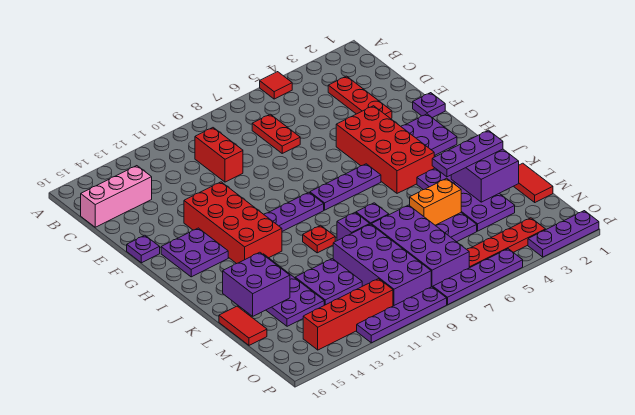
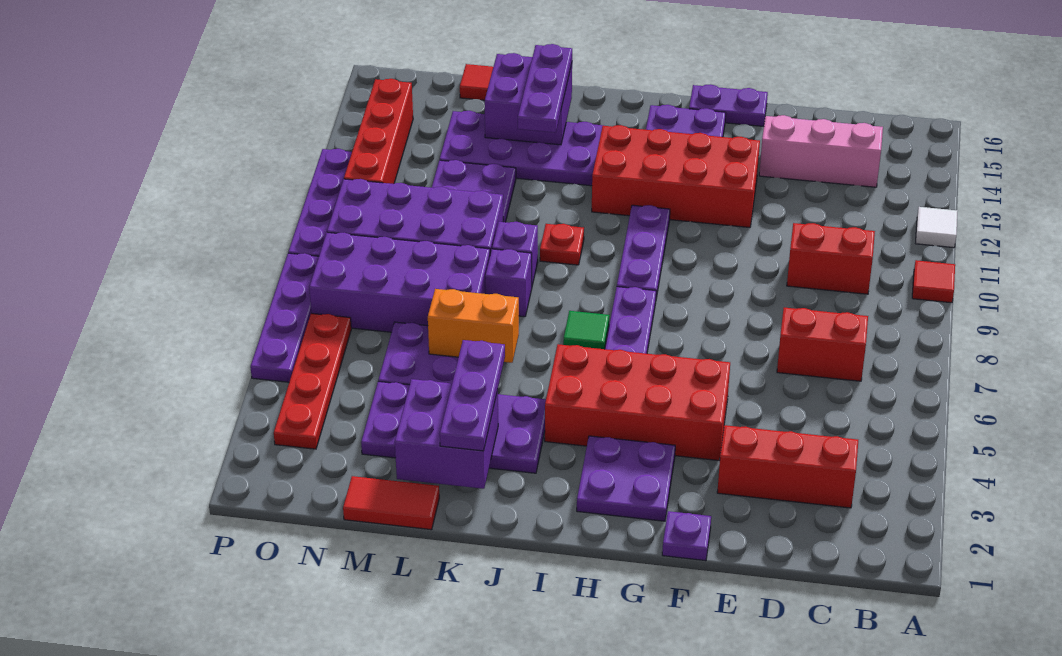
red tile A5 level 1 -> red tile A10 level 1
none -> white tile A12 level 1
red plate C3:E3 level 1 -> red brick C3:E3 level 1
red plate C7:D7 level 1 -> red brick C7:D7 level 1
pink brick C14:C16 level 1 -> pink brick C14:E14 level 1
purple plate F16 level 1 -> purple plate F16:G16 level 1
none -> green tile I7 level 1
orange brick L5:L6 level 2 -> orange brick K6:L6 level 2
purple plate P1:P3 level 1 -> purple plate K13:K15 level 3

